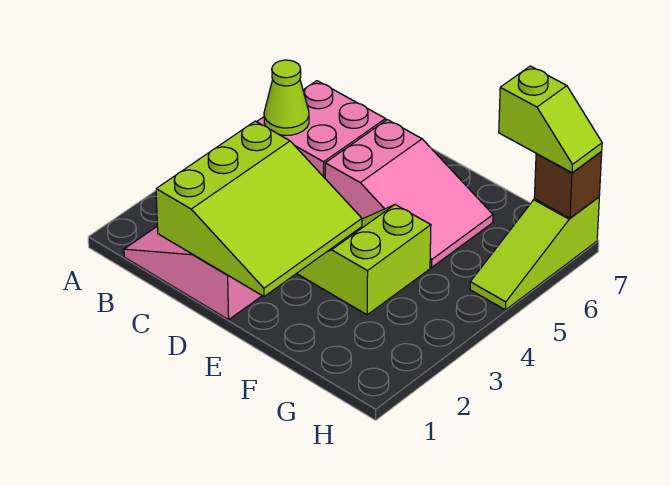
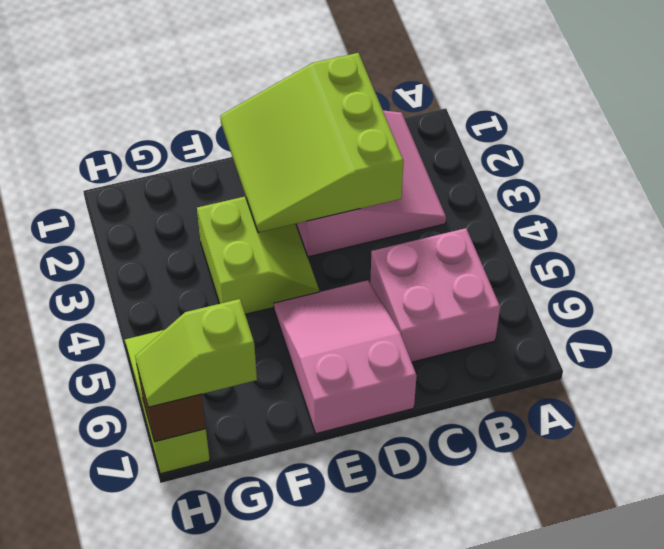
lime cone B5 level 2 -> none
pink slope D5:F6 level 1 top D -> pink slope D5:E7 level 1 top 7

